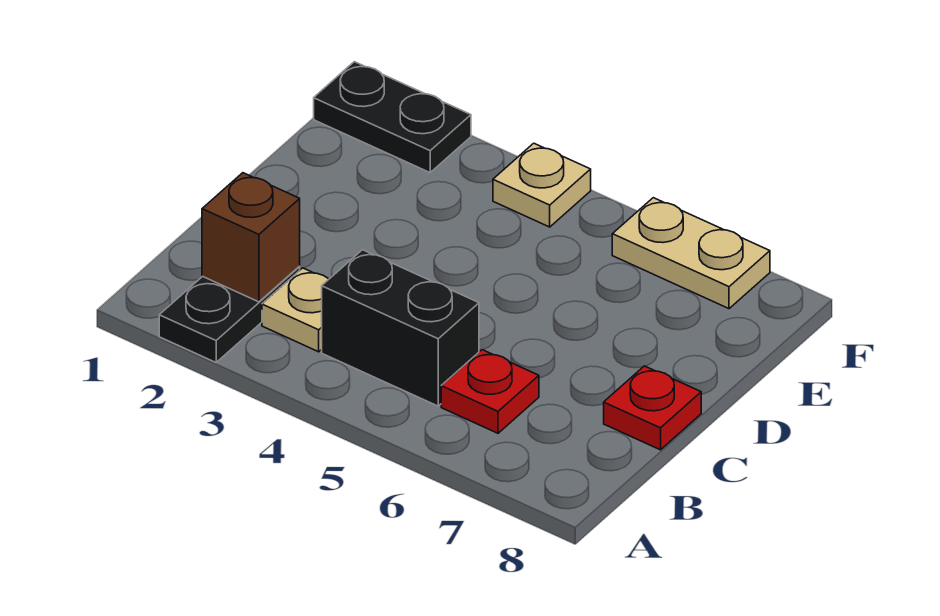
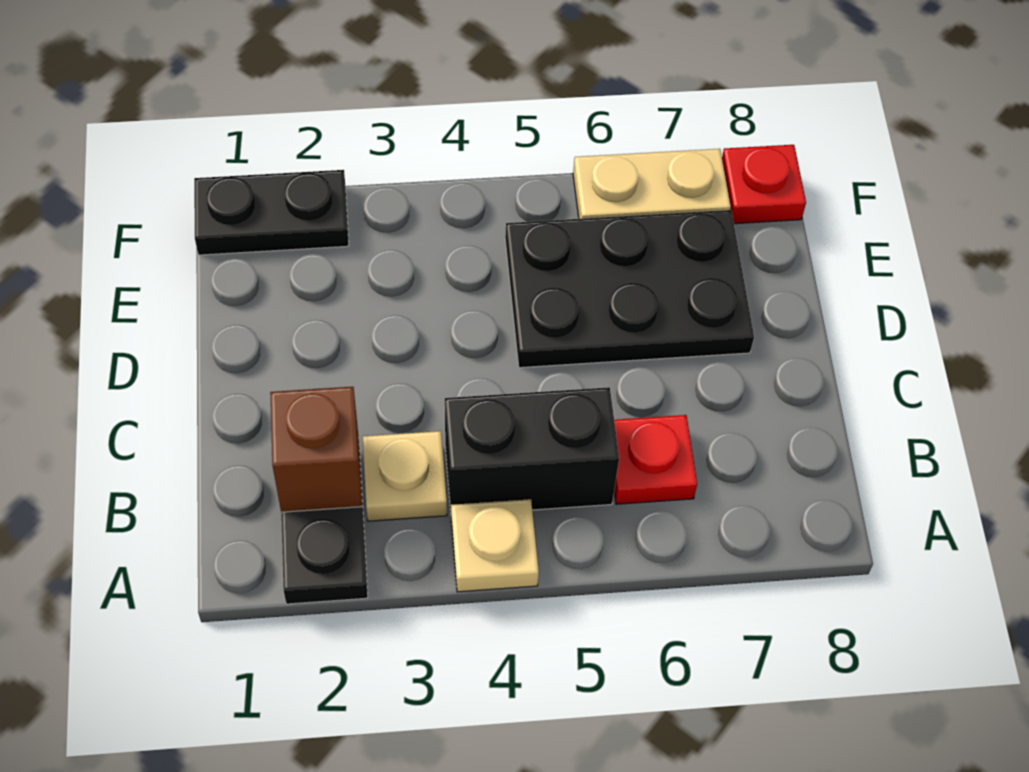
red plate C8 level 1 -> red plate F8 level 1
none -> black plate D5:E7 level 1
tan plate F4 level 1 -> tan plate A4 level 1

